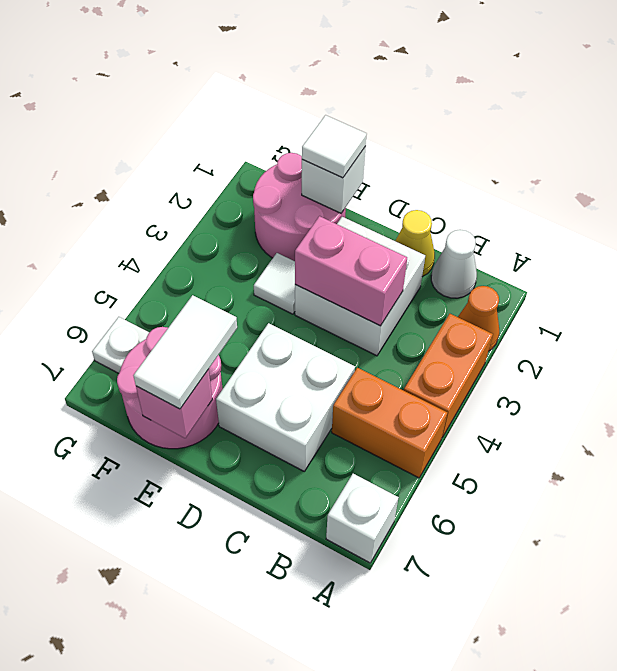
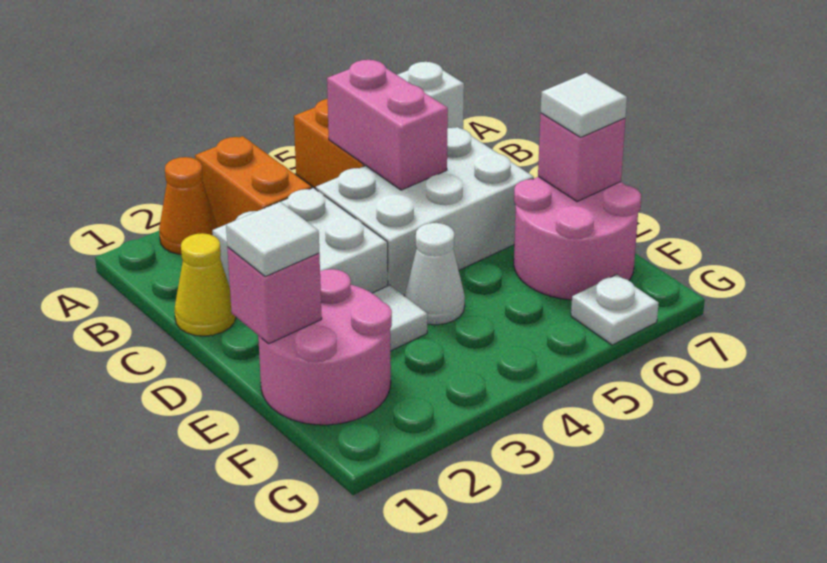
orange brick A3:A4 level 1 -> orange brick A3:B3 level 1
white cone B1 level 1 -> white cone E4 level 1
pink brick C3:D3 level 2 -> pink brick B5:C5 level 2
white brick C5:D6 level 1 -> white brick C4:D6 level 1
white brick E1 level 2 -> pink brick E1 level 2
white tile E6:E7 level 3 -> white tile E7 level 3

